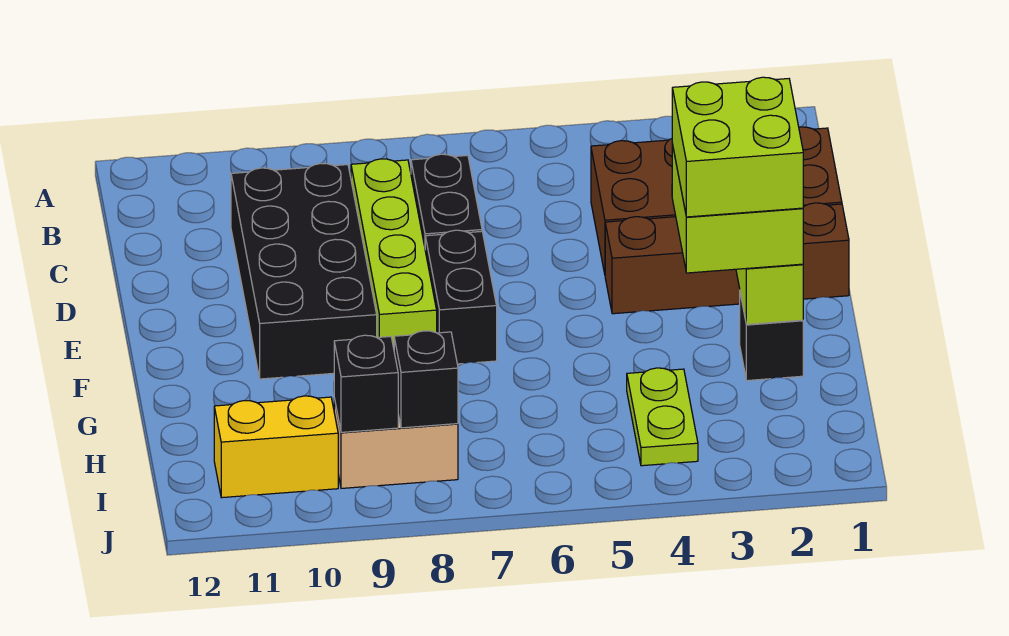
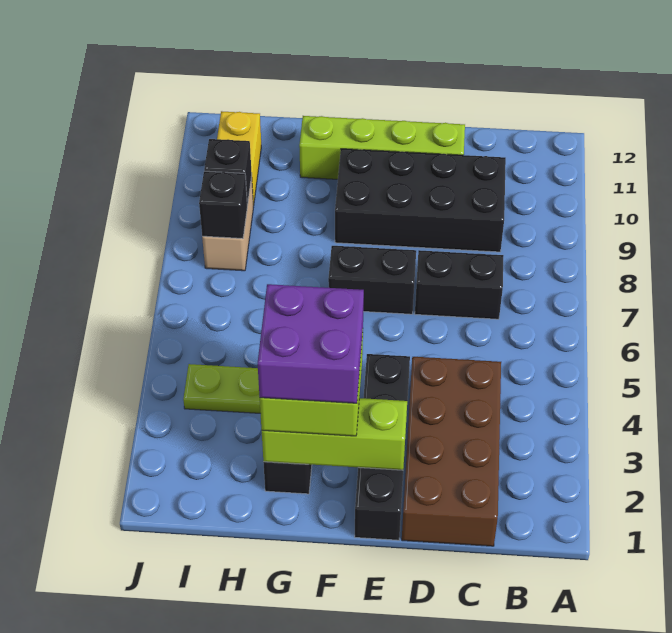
lime brick C8:F8 level 1 -> lime brick D11:G11 level 1
brown brick E1:E4 level 1 -> black brick E1:E4 level 1
lime brick F2:G3 level 4 -> purple brick F2:G3 level 4

